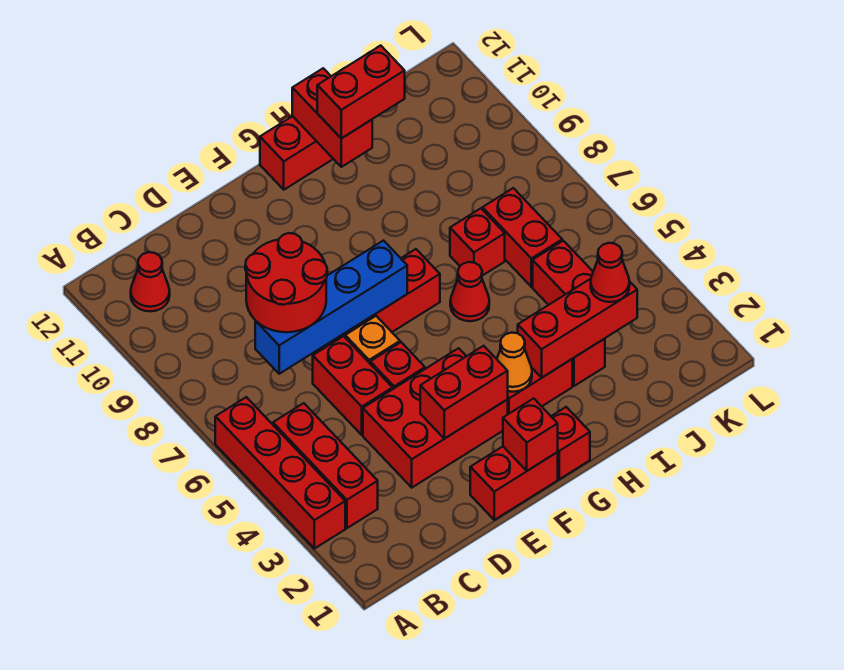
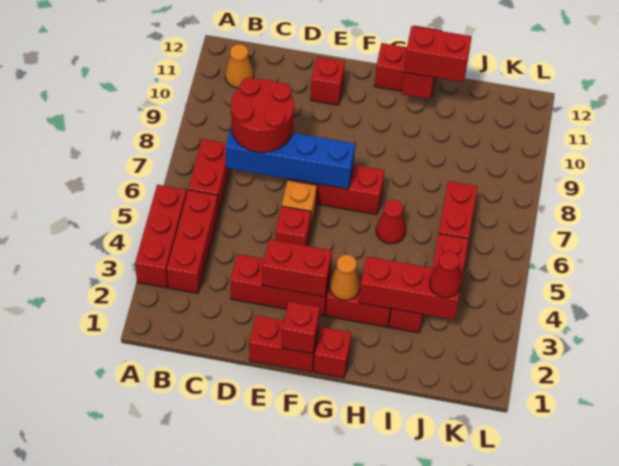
red brick A3:A6 level 1 -> red brick A3:A5 level 1
red cone B11 level 1 -> orange cone B11 level 1
red brick D3:F4 level 1 -> red brick D3:F3 level 1
red brick D5:D6 level 1 -> red brick B6:B7 level 1
red brick I7 level 1 -> red brick E11 level 1

